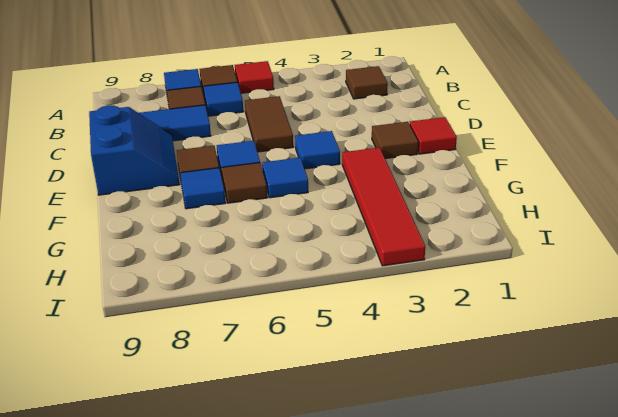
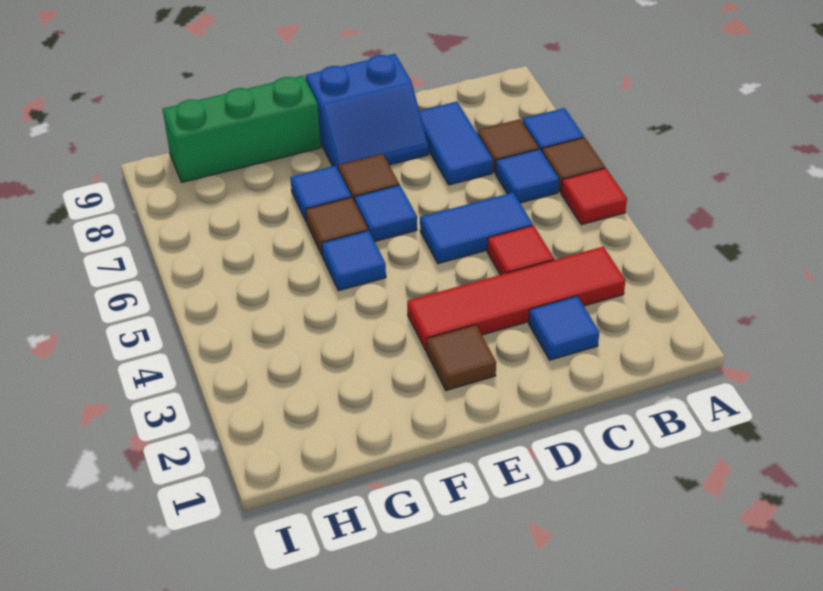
brown tile B2 level 1 -> none
brown tile C5:D5 level 1 -> blue tile C5:D5 level 1
red tile E1 level 1 -> red tile C4 level 1
blue tile E4 level 1 -> blue tile C2 level 1
red tile F3:I3 level 1 -> red tile B3:E3 level 1
none -> green brick F9:H9 level 1

